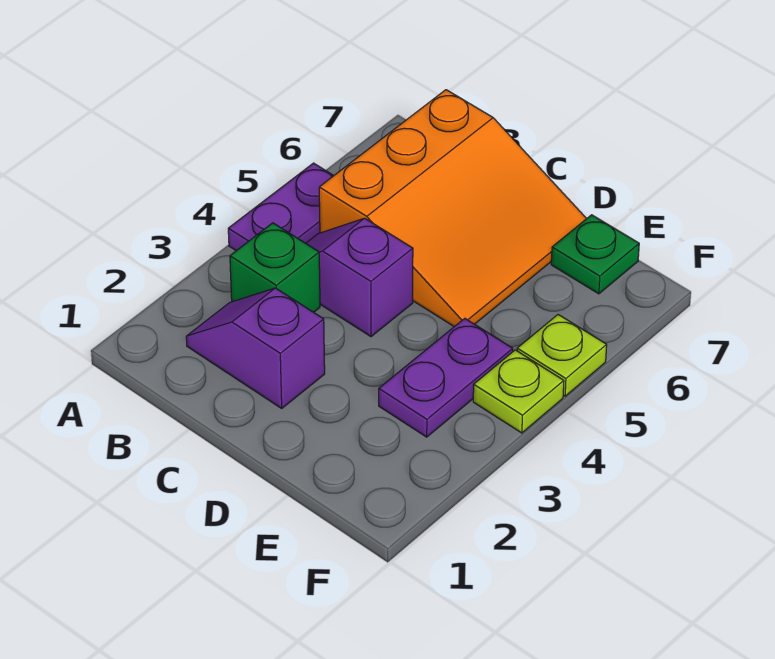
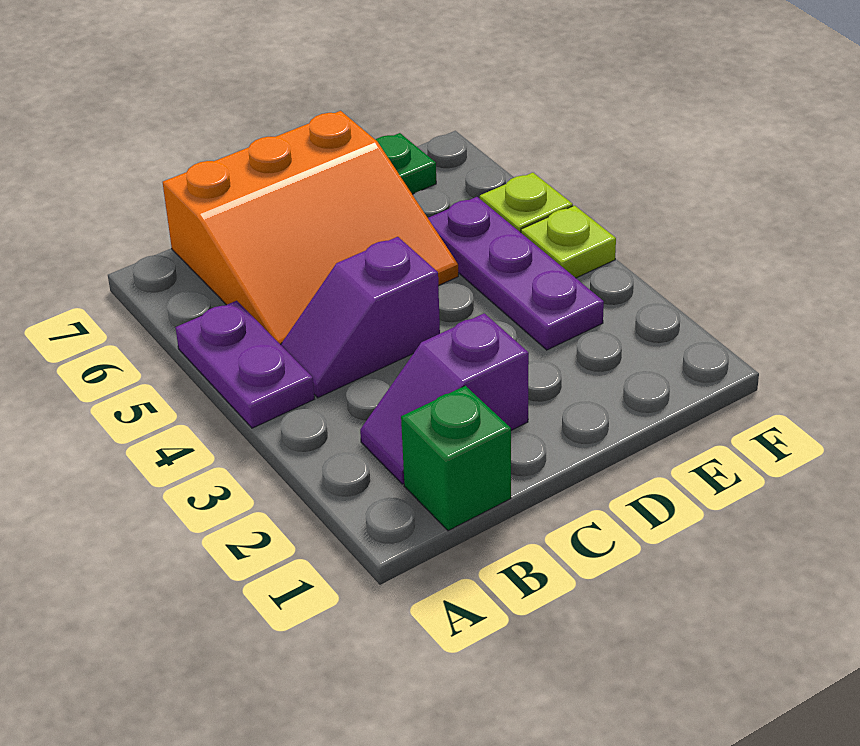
green brick B3 level 1 -> green brick B1 level 1
orange slope B5:D7 level 1 top B -> orange slope B5:D7 level 1 top 7
purple plate E3:E4 level 1 -> purple plate E3:E5 level 1

